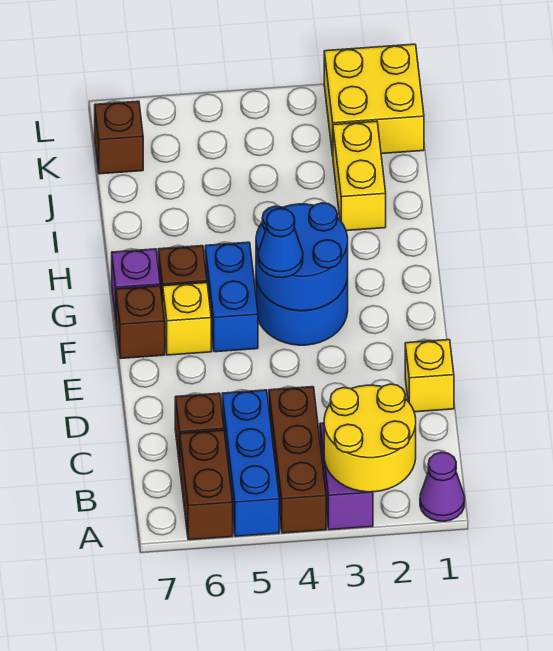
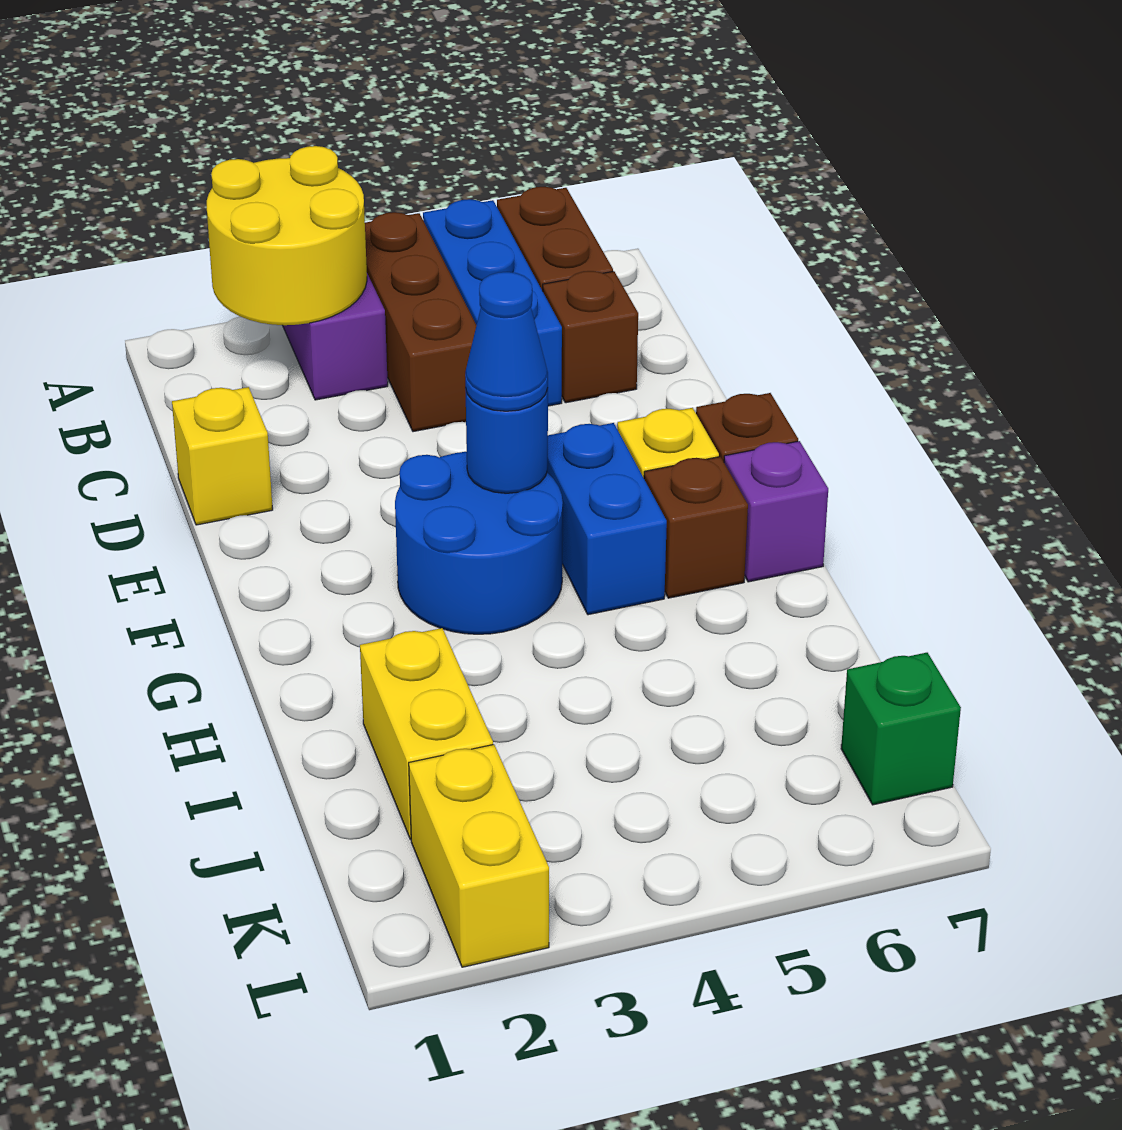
purple cone A1 level 1 -> none
blue round brick F3:G4 level 2 -> blue round brick F4 level 2
yellow brick K1:L2 level 1 -> yellow brick K2:L2 level 1
brown brick K7 level 1 -> green brick K7 level 1

